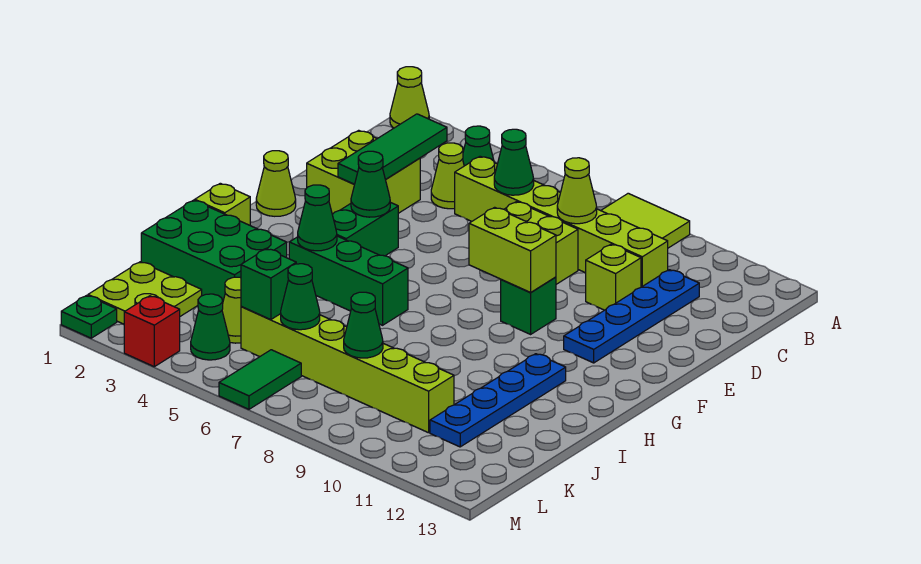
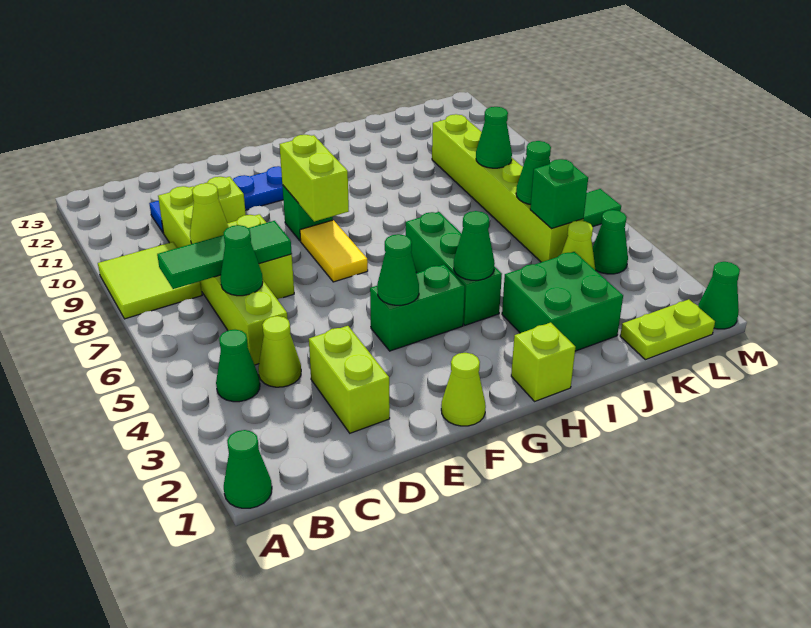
lime cone A1 level 1 -> green cone A1 level 1
green tile C3:E3 level 2 -> green tile B7:D7 level 2
lime brick D2:E3 level 1 -> lime brick D2:D3 level 1
none -> yellow tile F7:F8 level 1
blue plate H11:K11 level 1 -> none
green brick I1:J3 level 1 -> green brick I2:J3 level 1
lime plate K1:L2 level 1 -> lime plate K1:L1 level 1
green plate M1 level 1 -> green cone M1 level 1
red brick M3 level 1 -> none

